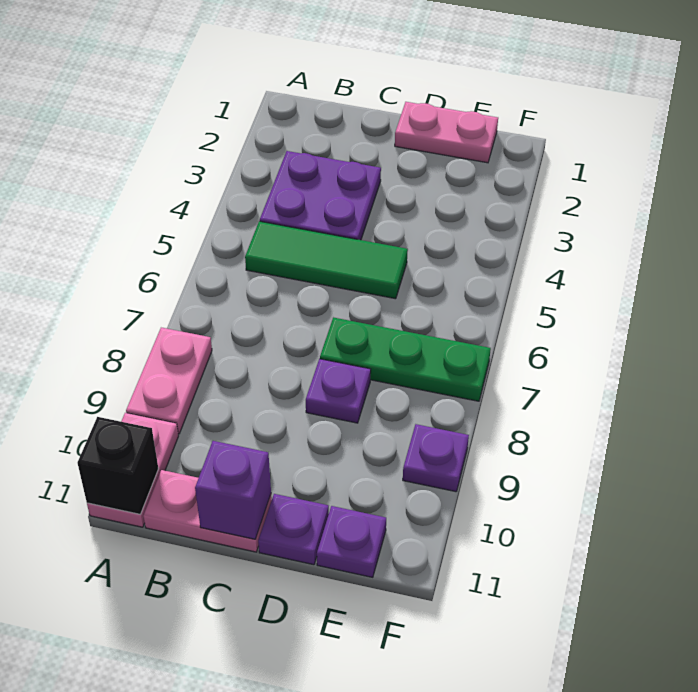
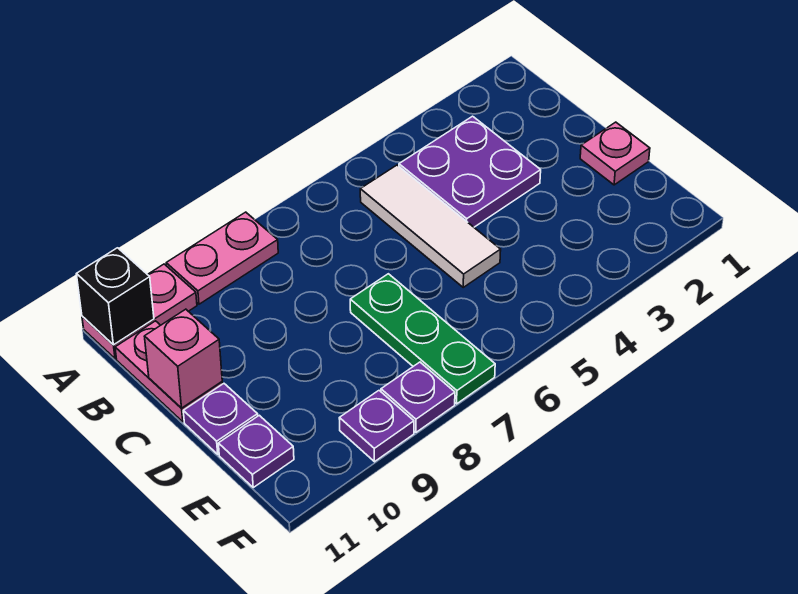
green tile B5:D5 level 1 -> white tile B5:D5 level 1
purple brick C11 level 2 -> pink brick C11 level 2
pink plate D1:E1 level 1 -> pink plate D1 level 1
purple plate D8 level 1 -> purple plate F8 level 1

